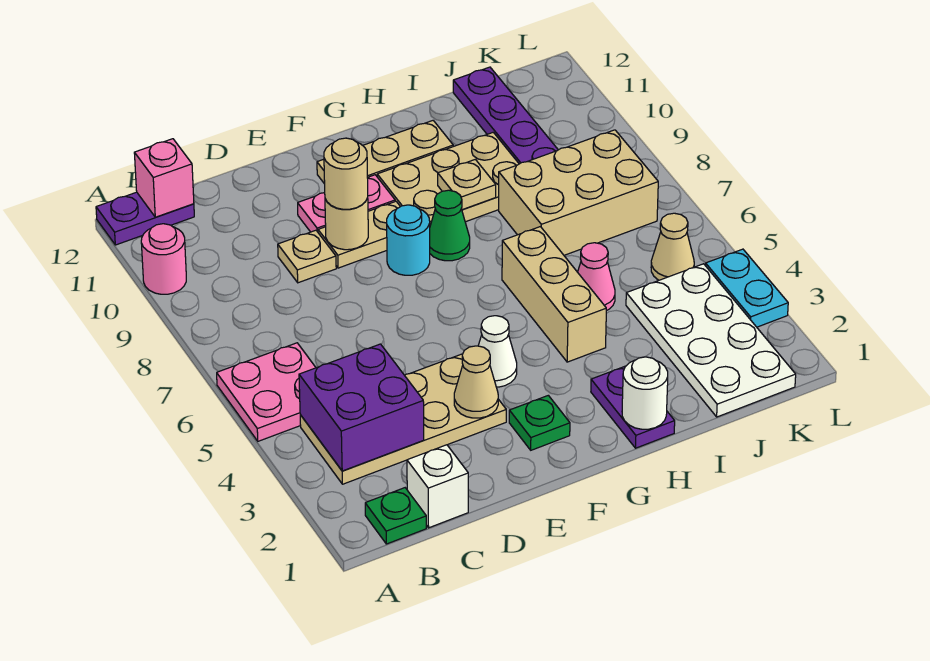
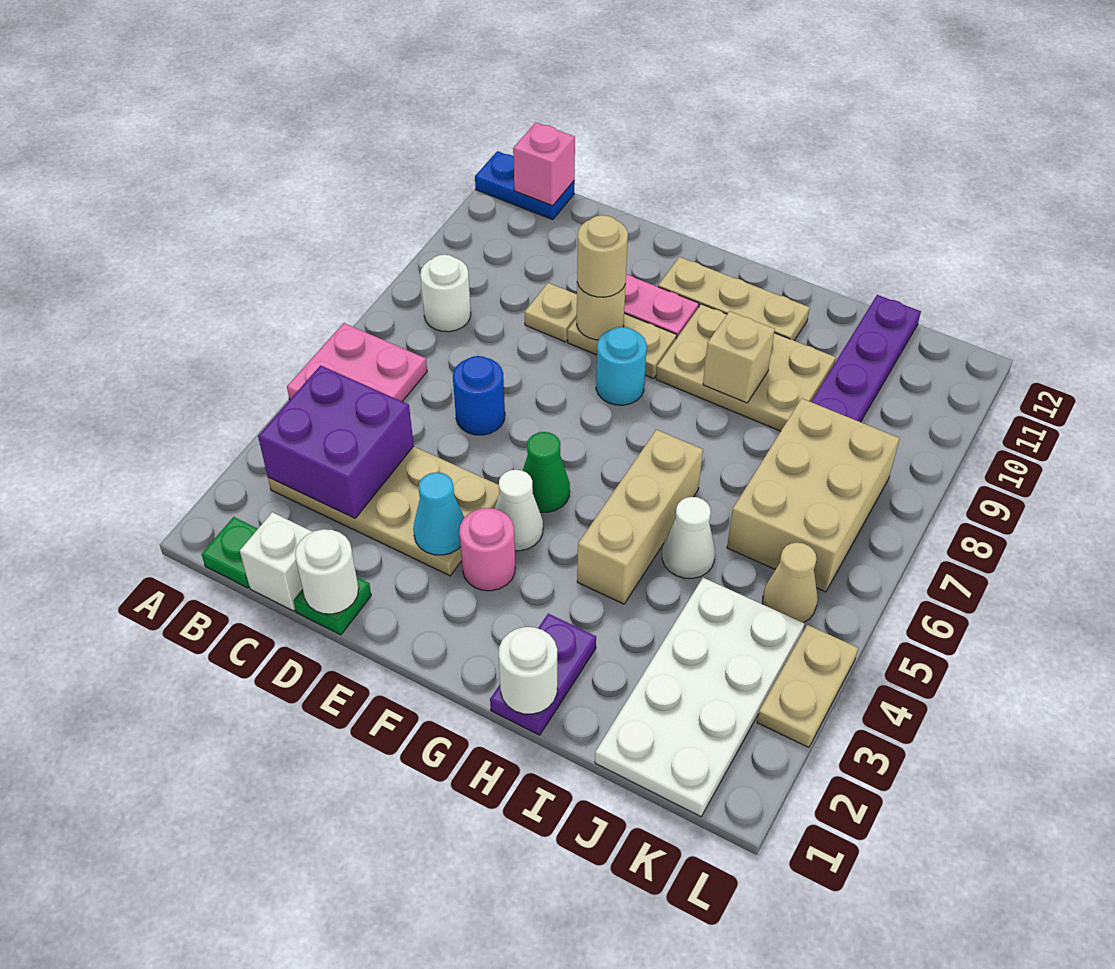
pink round brick A10 level 1 -> pink round brick F3 level 1
purple plate A12:B12 level 1 -> blue plate A12:B12 level 1
none -> white round brick B8 level 1
none -> white round brick D1 level 2
none -> blue round brick D6 level 1
tan cone E3 level 2 -> cyan cone E3 level 2
green plate F2 level 1 -> green plate D1 level 1
green cone G8 level 1 -> green cone F5 level 1
tan plate H9 level 2 -> tan brick H9 level 2
pink cone I5 level 1 -> white cone I5 level 1
tan brick I7:K8 level 1 -> tan brick J6:K8 level 1
cyan plate L3:L4 level 1 -> tan plate L3:L4 level 1

